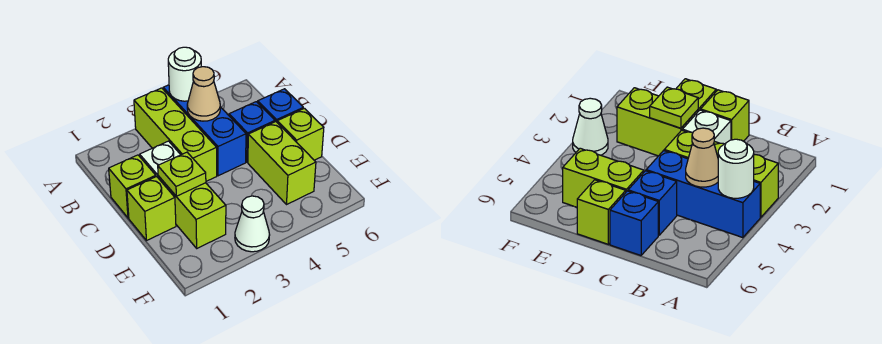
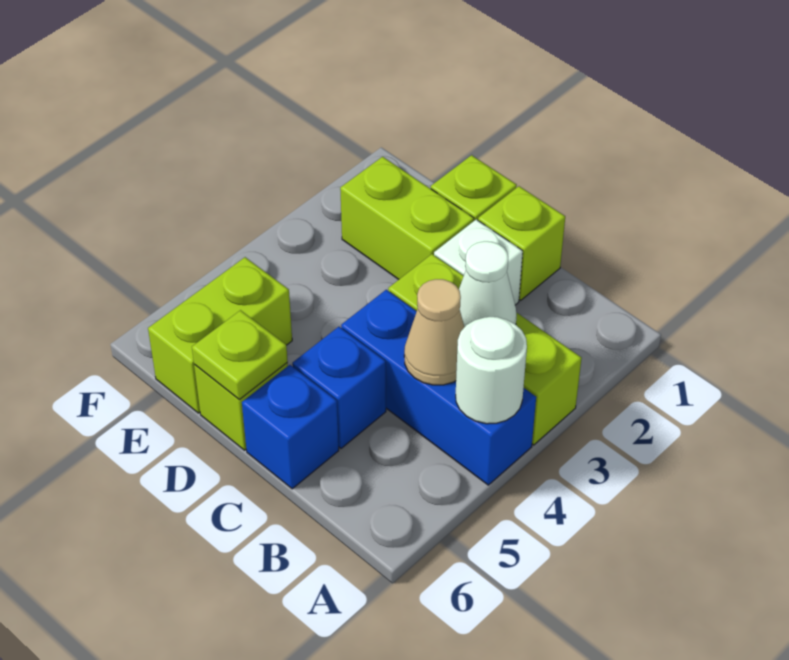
lime plate D2 level 2 -> lime plate D6 level 2
lime brick D5:E5 level 1 -> lime brick E5:E6 level 1
white cone F3 level 1 -> white cone B3 level 2

